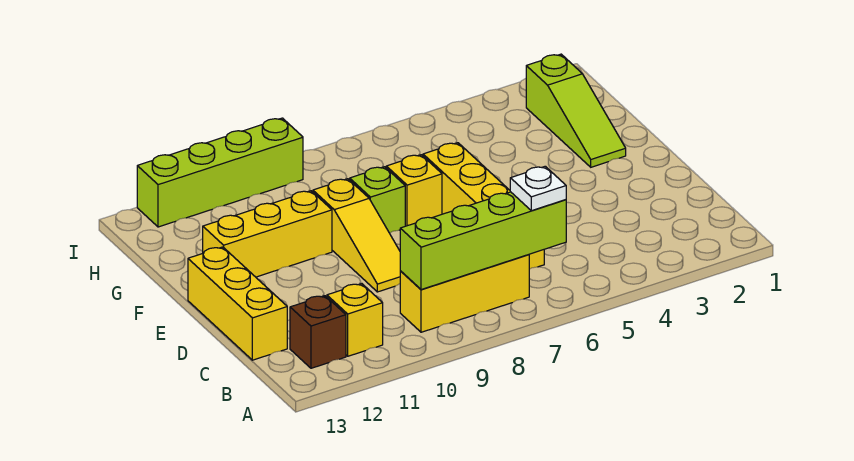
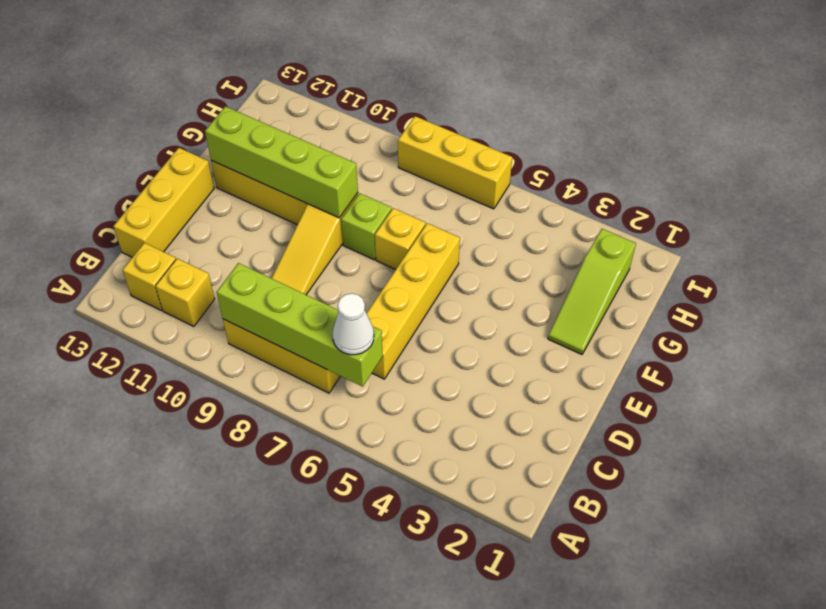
white plate B6 level 3 -> white cone B6 level 3
brown brick B12 level 1 -> yellow brick B12 level 1
none -> yellow brick I6:I8 level 1
lime brick I9:I12 level 1 -> lime brick F9:F12 level 2

